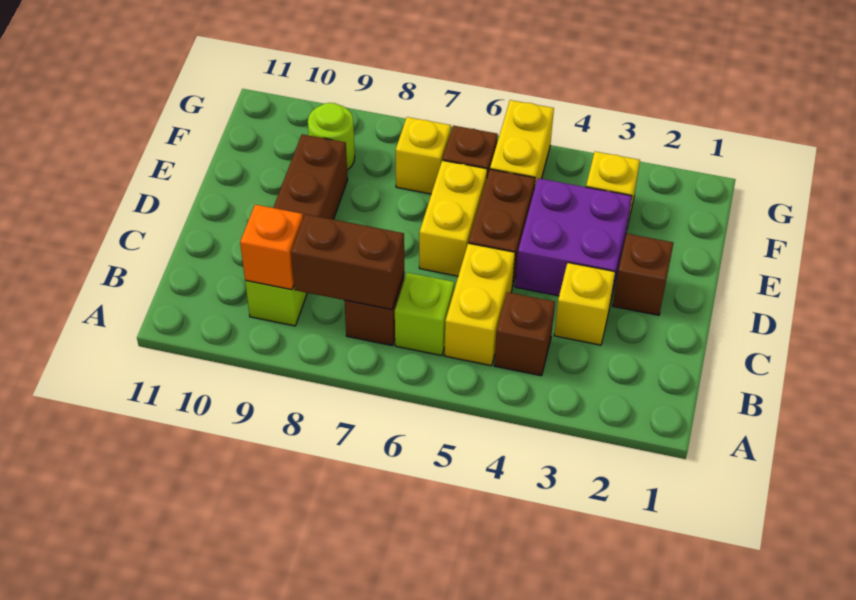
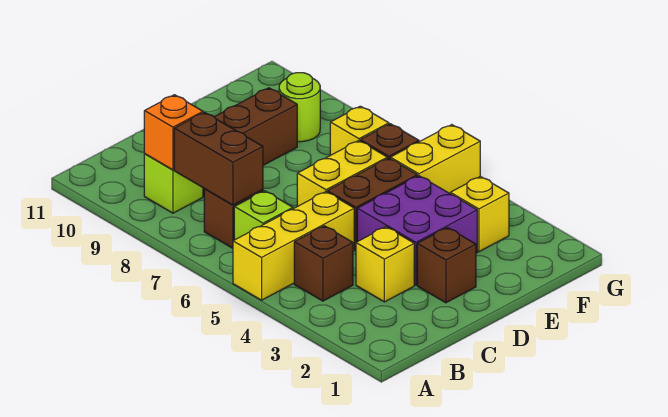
yellow brick B5:C5 level 1 -> yellow brick A5:C5 level 1

